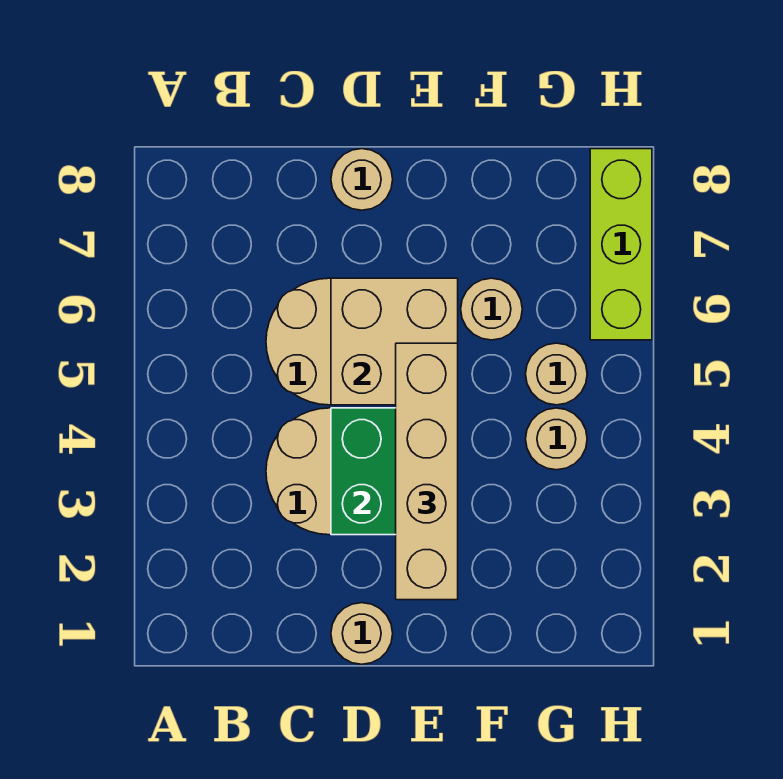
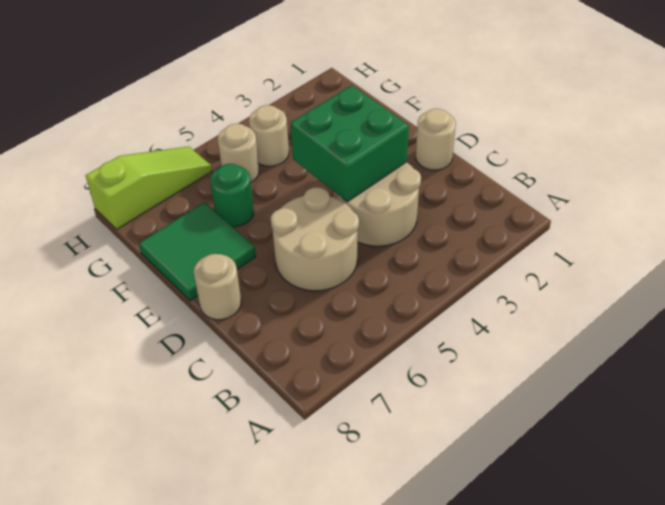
tan brick D5:E6 level 2 -> none
tan brick E2:E5 level 3 -> none
none -> green tile E7:F8 level 1
tan round brick F6 level 1 -> green round brick F6 level 1
lime brick H6:H8 level 1 -> lime slope H6:H8 level 1 top 8

